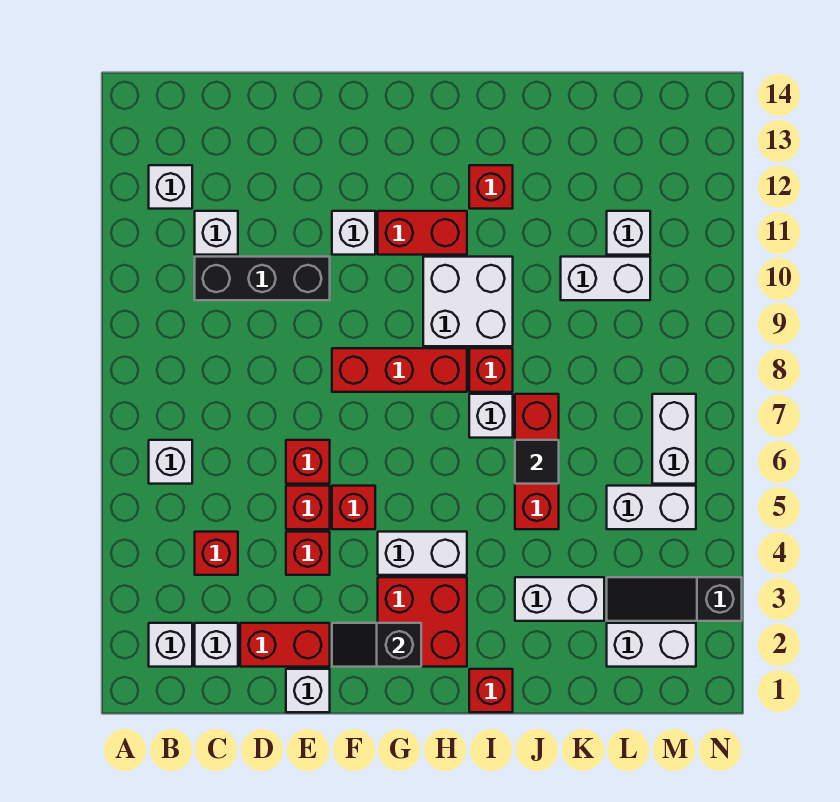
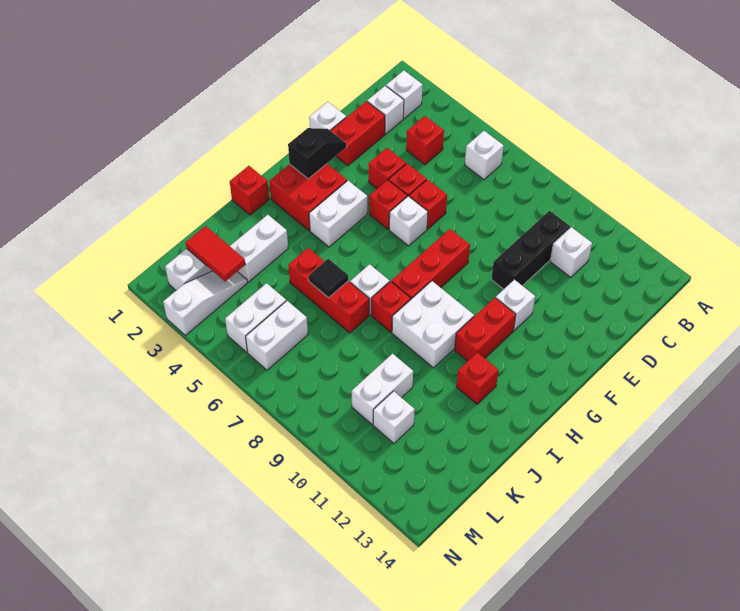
white brick B12 level 1 -> white brick F6 level 1
none -> red tile L2:L3 level 2
black slope L3:N3 level 1 top N -> white slope L3:N3 level 1 top N
white brick M6:M7 level 1 -> white brick L6:M6 level 1

